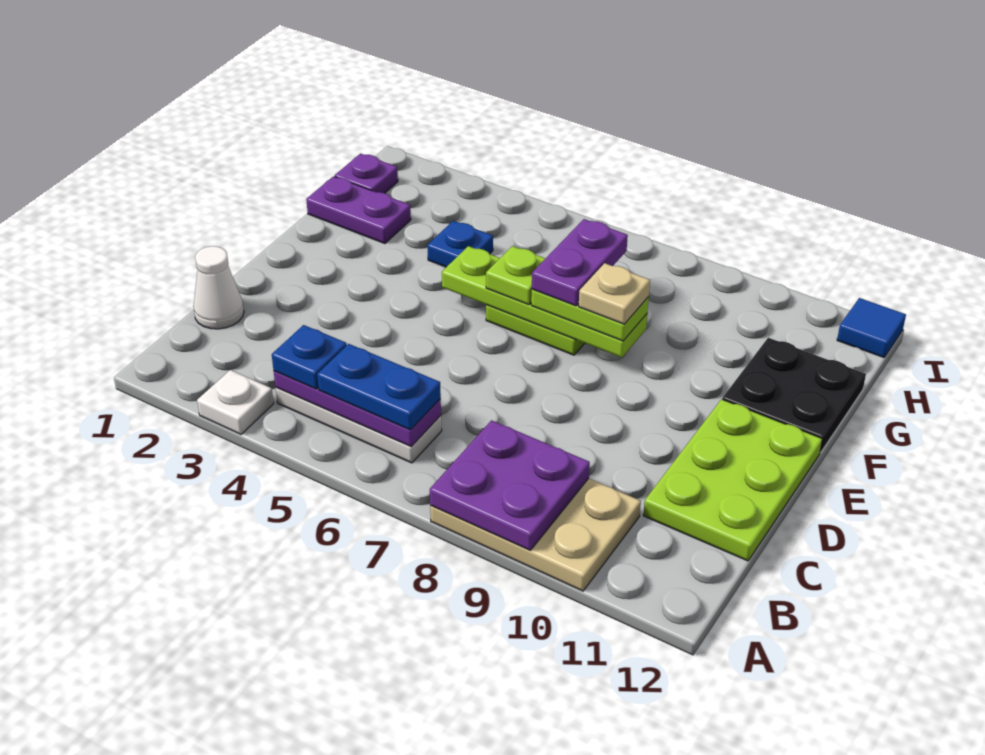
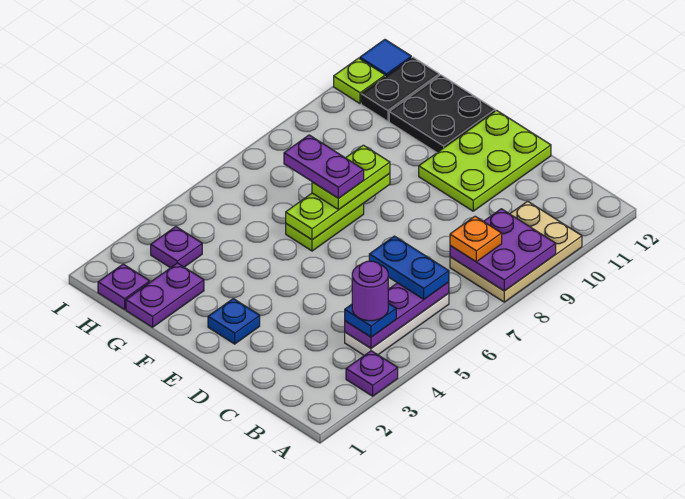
white plate A3 level 1 -> purple plate A3 level 1
none -> purple round brick B4 level 4
blue plate B5:B6 level 3 -> blue plate B6:C6 level 3
none -> orange plate B8 level 3
white cone C1 level 1 -> none
lime plate C11:E12 level 1 -> lime plate D10:E12 level 1
lime plate F5:F8 level 2 -> lime plate F6:F8 level 2
lime plate F6 level 3 -> lime plate I11 level 1
tan plate F8 level 4 -> none
blue plate G4 level 1 -> blue plate E2 level 1
none -> purple plate H3 level 1
none -> black plate H11:H12 level 1

